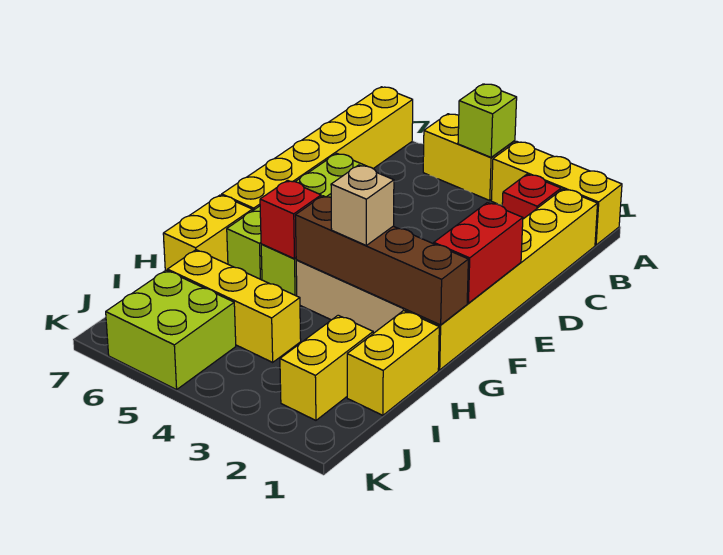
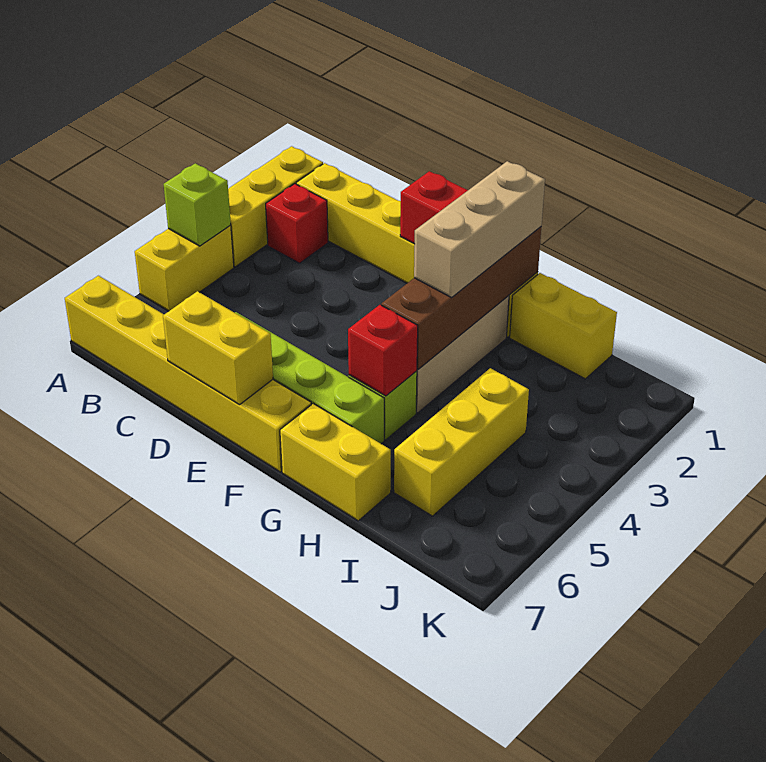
tan brick G3 level 3 -> tan brick G1:G3 level 3
yellow brick I2:J2 level 1 -> yellow brick D7:E7 level 2
lime brick J5:K6 level 1 -> none

